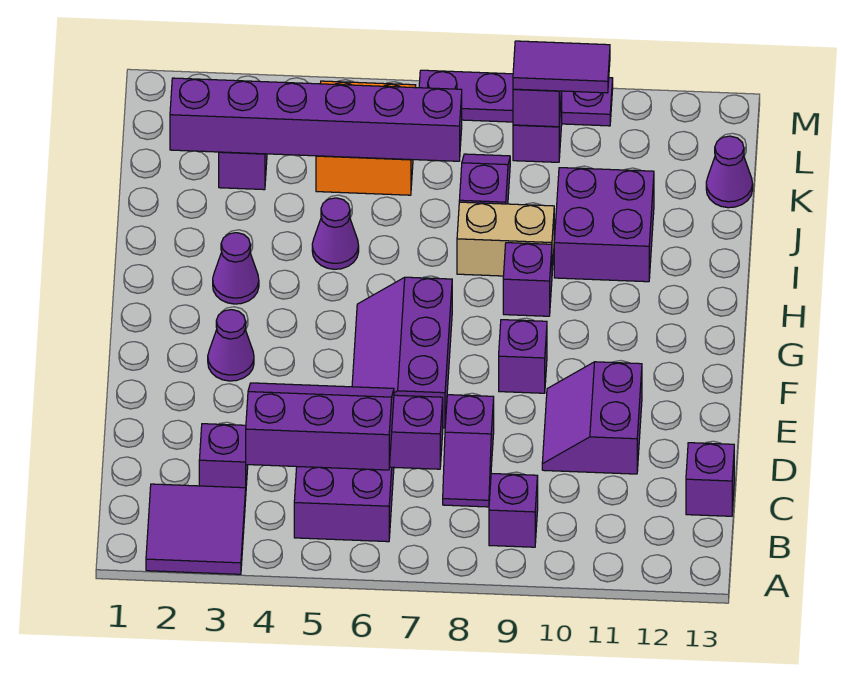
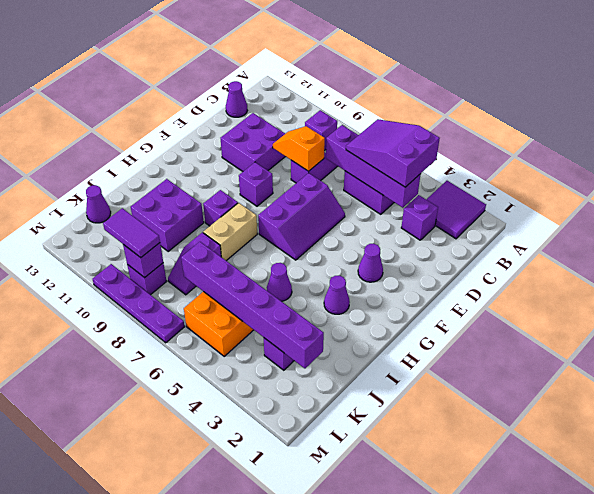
purple slope B4:C6 level 3 top B -> purple slope B4:C6 level 3 top 4
purple brick C13 level 1 -> purple cone C13 level 1
none -> orange slope D8:D9 level 2 top 8
purple slope D10:E11 level 1 top 11 -> purple brick D10:E11 level 1
tan brick I8:I9 level 1 -> tan brick H8:I8 level 1

